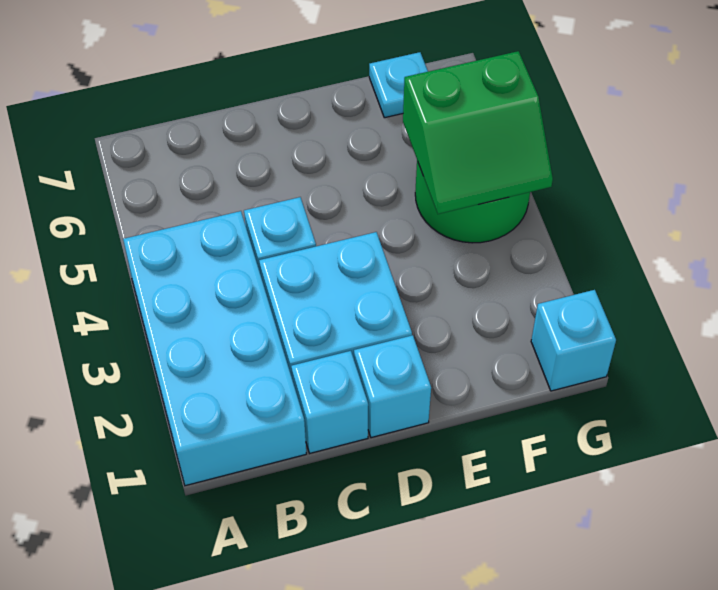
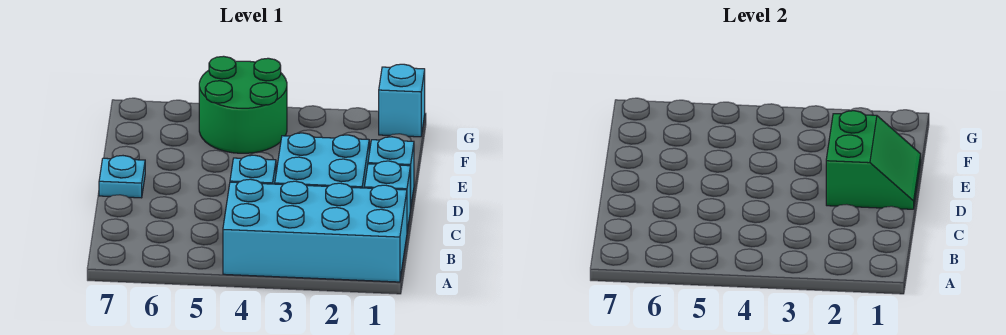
green slope F4:G5 level 2 top 5 -> green slope D1:E2 level 2 top 2
cyan plate F7 level 1 -> cyan plate D7 level 1

